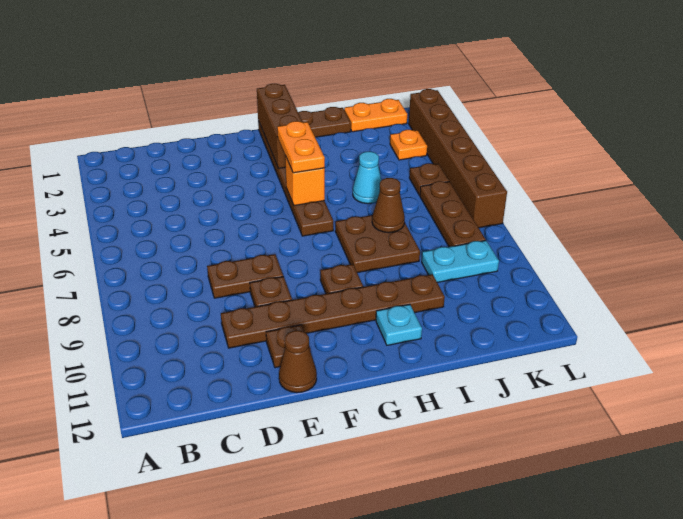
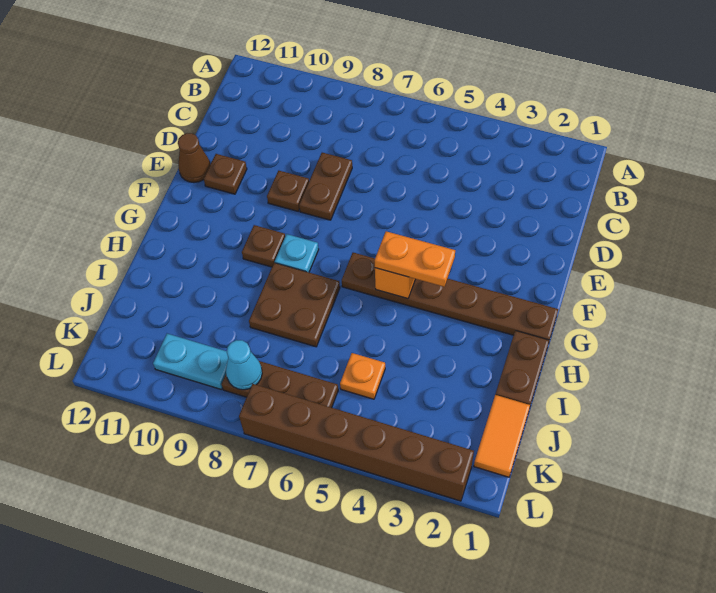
brown plate D10:I10 level 1 -> none
brown brick G1:G3 level 2 -> none
cyan plate H11 level 1 -> cyan plate G8 level 1
cyan cone I5 level 1 -> cyan cone K8 level 2
brown cone I7 level 2 -> none
orange plate J1:K1 level 1 -> orange tile J1:K1 level 1
cyan plate J9:K9 level 1 -> cyan plate K9:K10 level 1
orange plate K3 level 1 -> orange plate J5 level 1
brown plate K5 level 1 -> none

